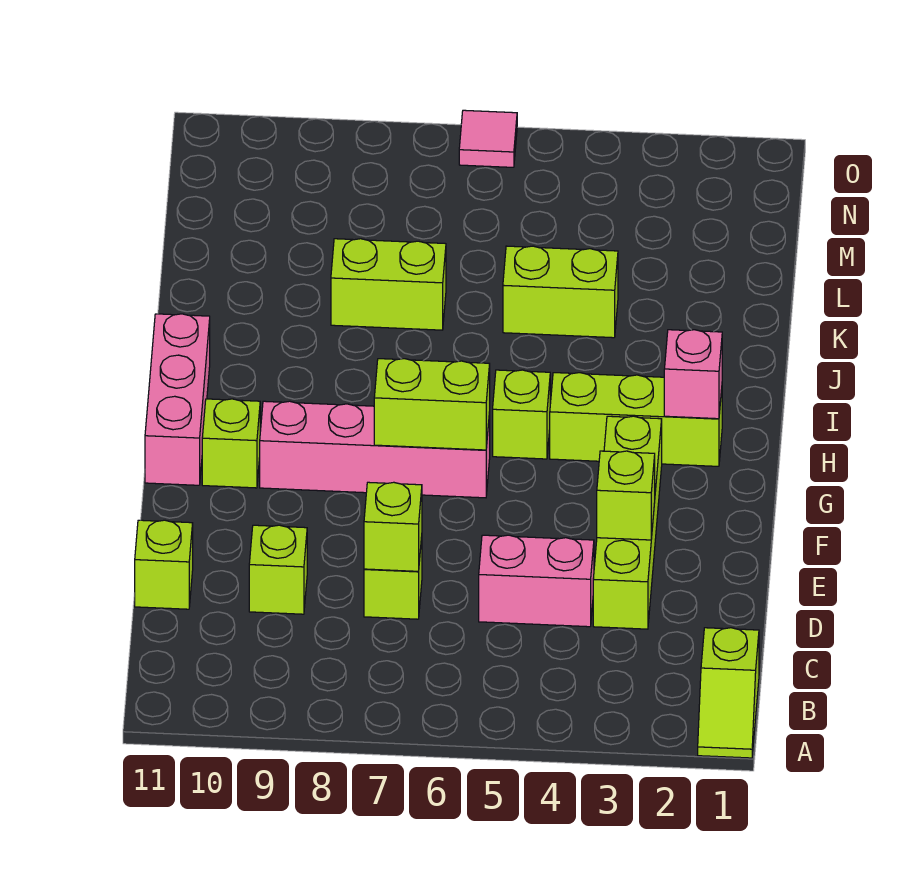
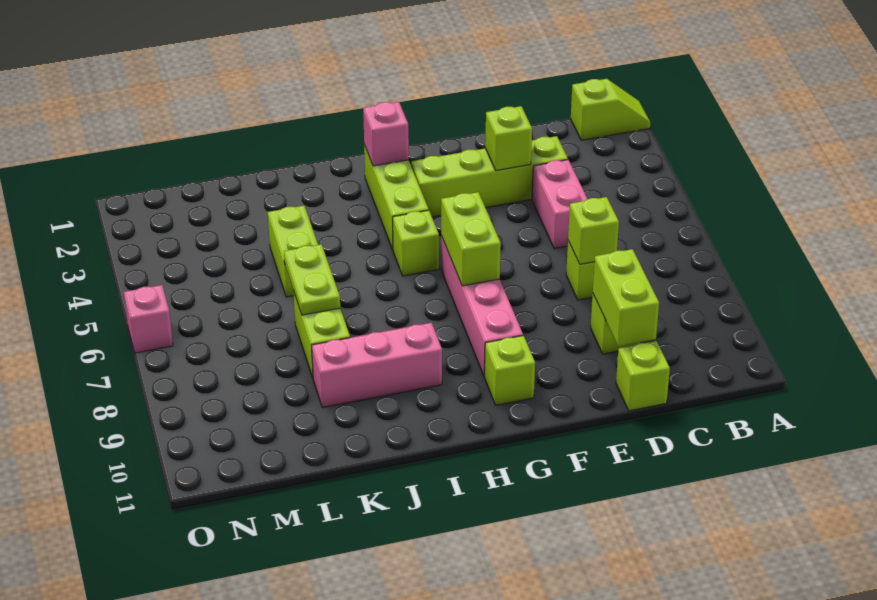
none -> lime brick D9:D10 level 2
pink brick G11:I11 level 1 -> pink brick I9:K9 level 1
none -> lime plate K6:K7 level 2
pink tile O6 level 1 -> pink brick O6 level 1

